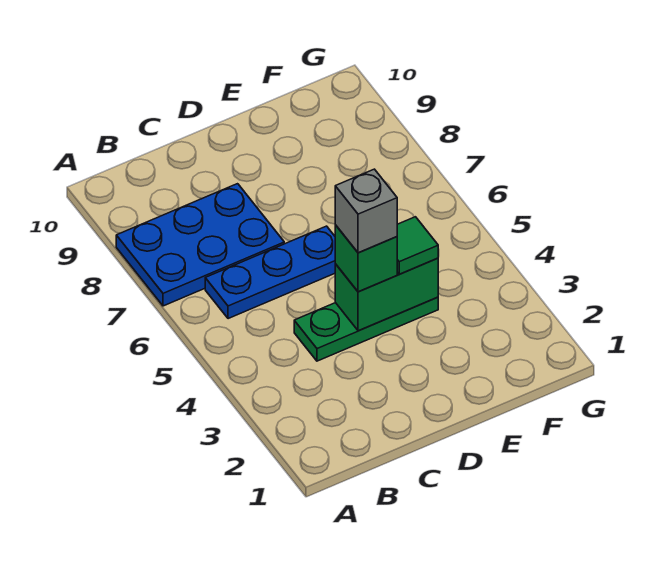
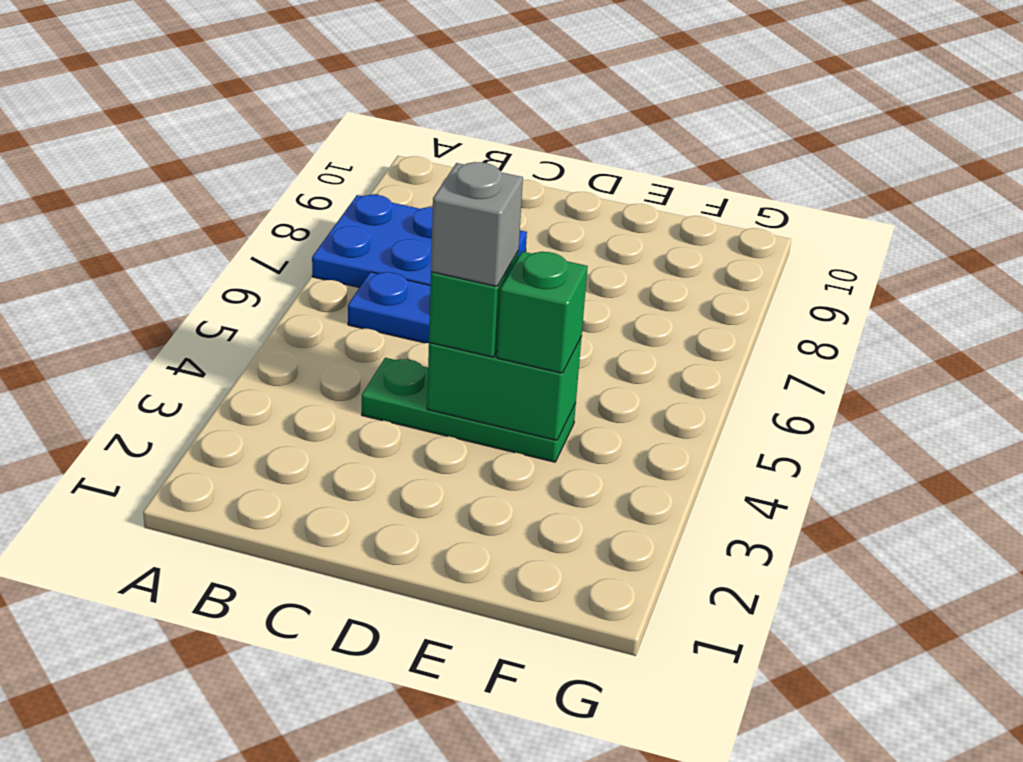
green tile E4 level 3 -> green brick E4 level 3

